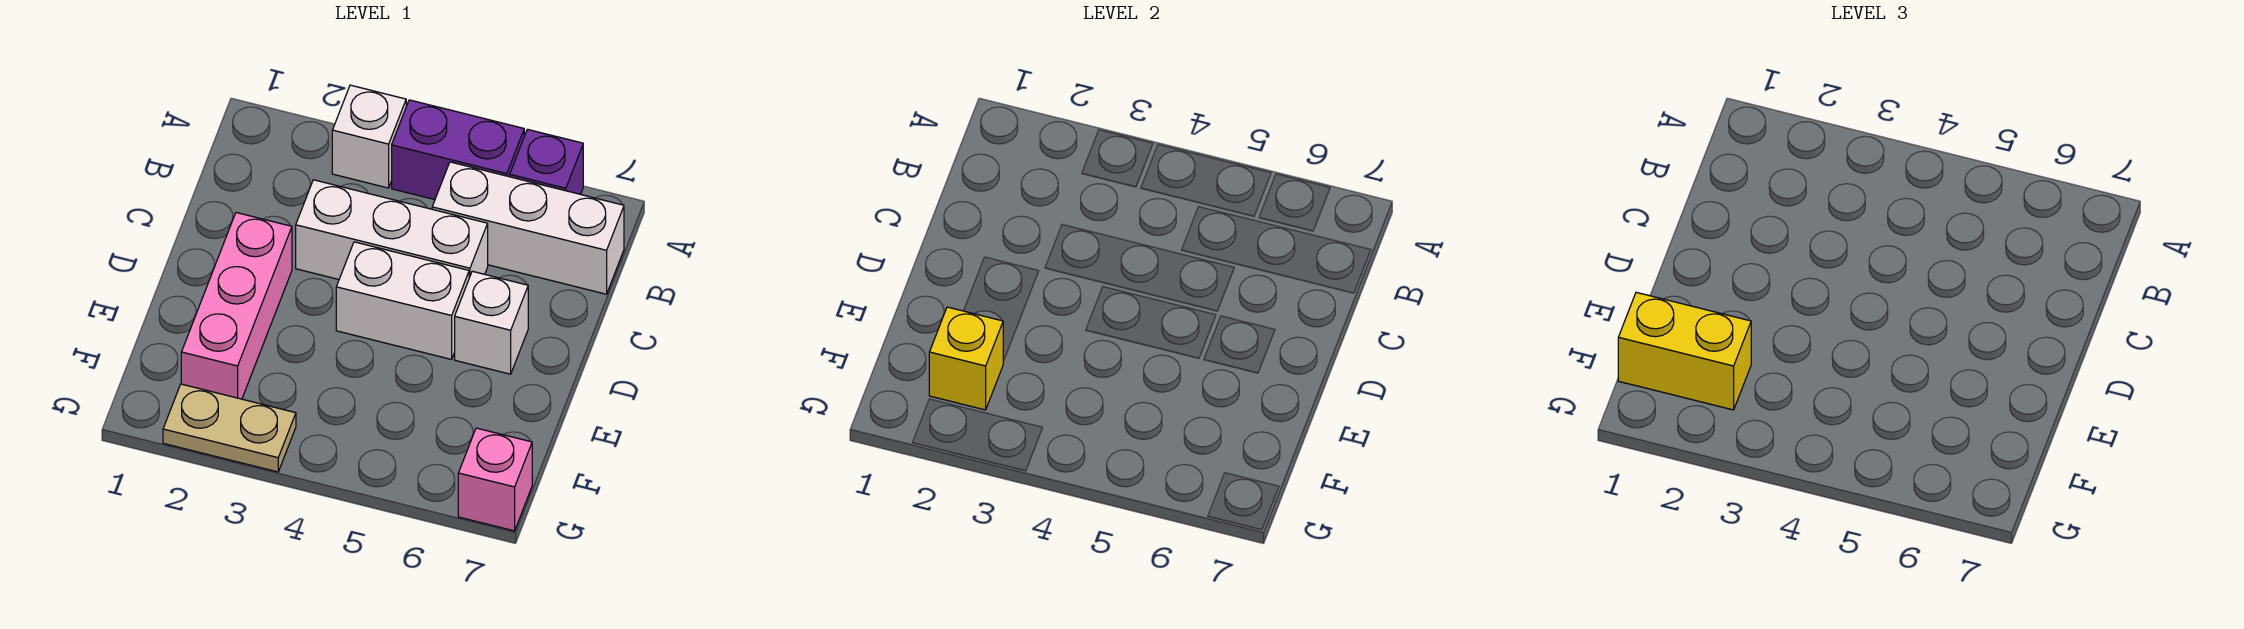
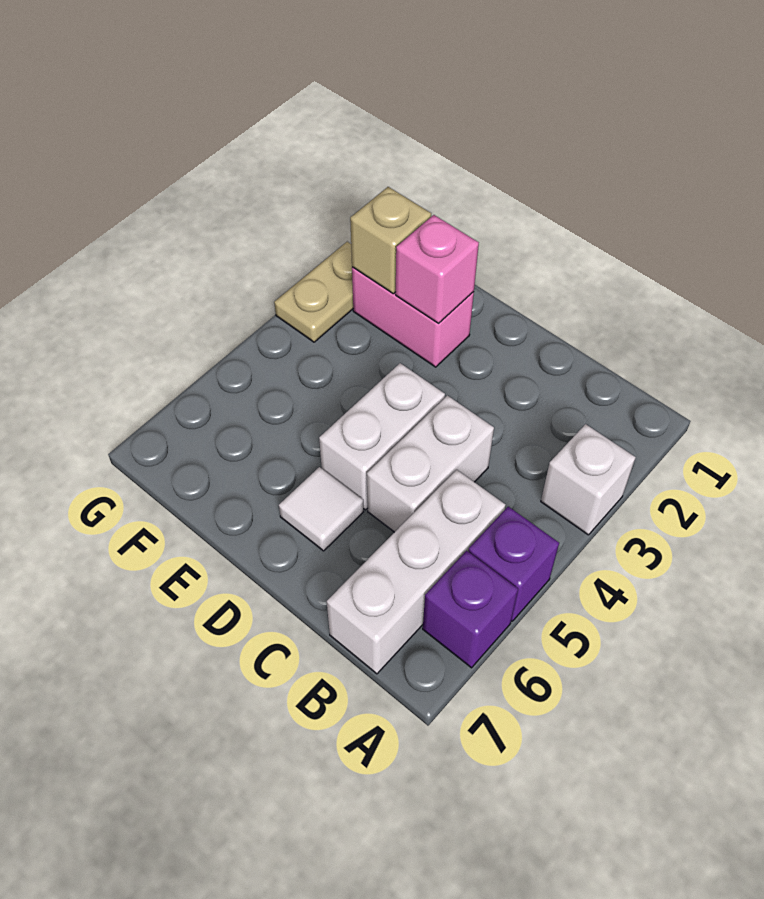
purple brick A4:A5 level 1 -> purple brick A5 level 1
white brick C3:C5 level 1 -> white brick C4:C5 level 1
pink brick D2:F2 level 1 -> pink brick E2:F2 level 1
white brick D6 level 1 -> white tile D6 level 1
yellow brick F1:F2 level 3 -> none
yellow brick F2 level 2 -> tan brick F2 level 2
pink brick G7 level 1 -> pink brick E2 level 2

